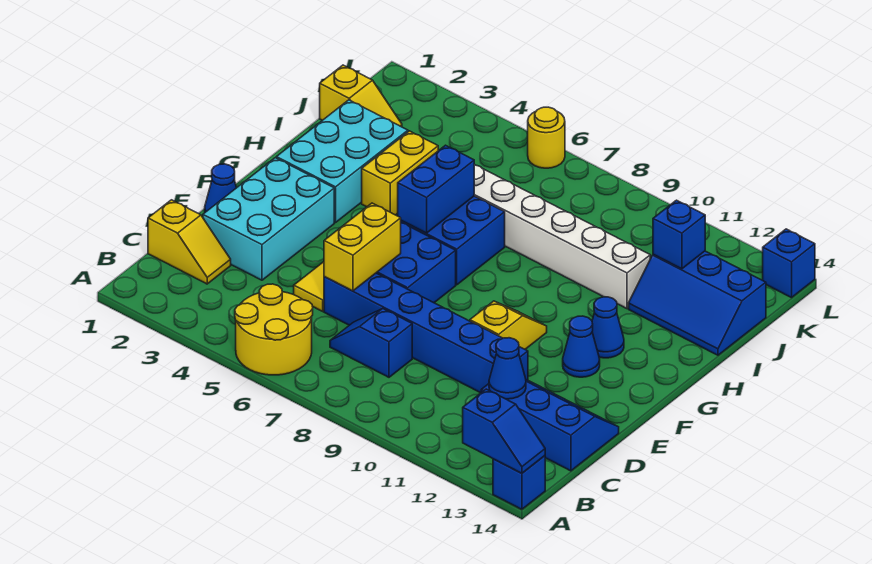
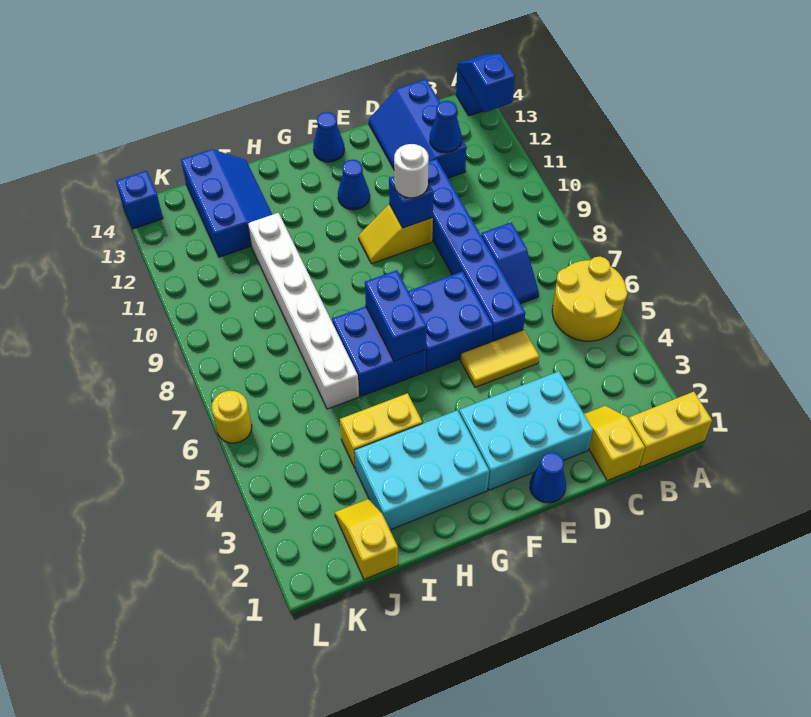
yellow brick D6:E6 level 2 -> yellow brick A1:B1 level 1
none -> white round brick E10 level 3
blue brick G6:H6 level 2 -> blue brick G6:G7 level 2
blue cone G12 level 1 -> blue cone F14 level 1
blue brick J12 level 2 -> blue brick E10 level 2

